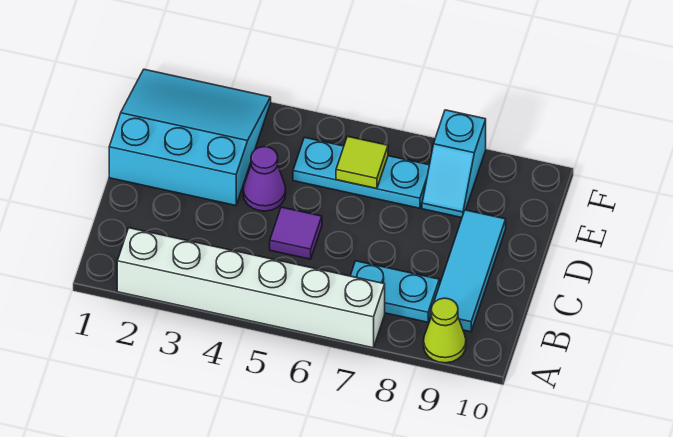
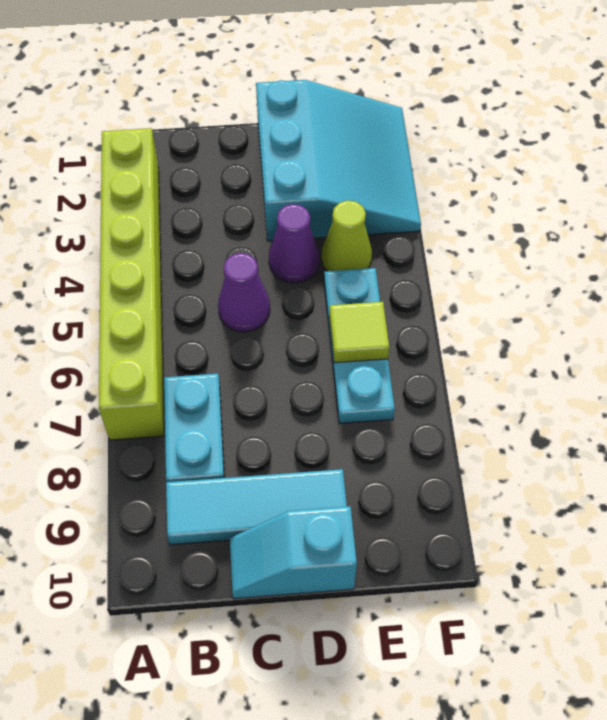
white brick A2:A7 level 1 -> lime brick A2:A7 level 1
lime cone A9 level 1 -> lime cone E4 level 1
purple tile C5 level 1 -> purple cone C5 level 1
cyan slope E8:F8 level 1 top F -> cyan slope C10:D10 level 1 top D

